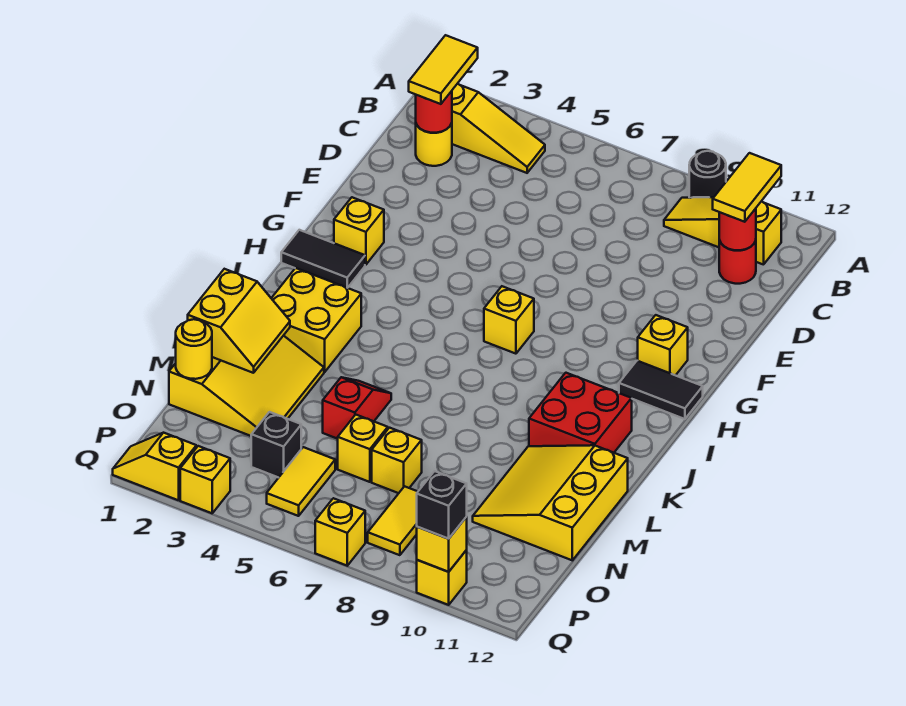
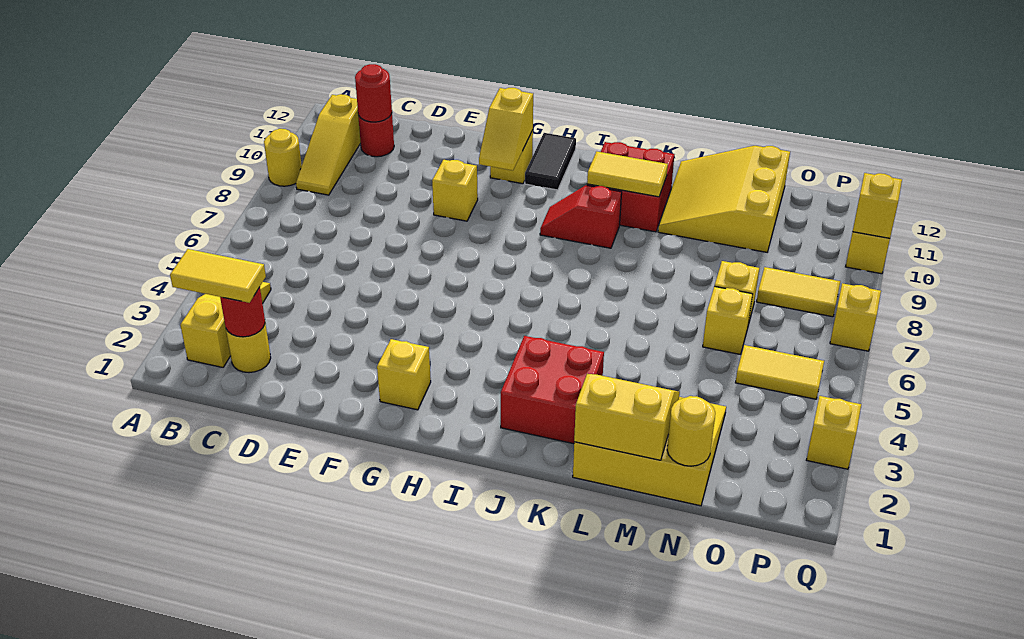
black round brick A9 level 1 -> yellow round brick A9 level 1
yellow tile B11:C11 level 3 -> yellow tile J10:K10 level 2
black tile H1:H2 level 1 -> none
yellow brick H7 level 1 -> yellow brick F9 level 1
yellow brick J2:K3 level 1 -> red brick J2:K3 level 1
red slope L5:M5 level 1 top M -> red slope I9:J9 level 1 top J
yellow slope L10:N12 level 1 top 12 -> yellow slope L10:N12 level 1 top N
black brick O4 level 1 -> none
yellow slope Q1:Q2 level 1 top 2 -> yellow slope G10:G11 level 2 top 11
black brick Q10 level 3 -> none

